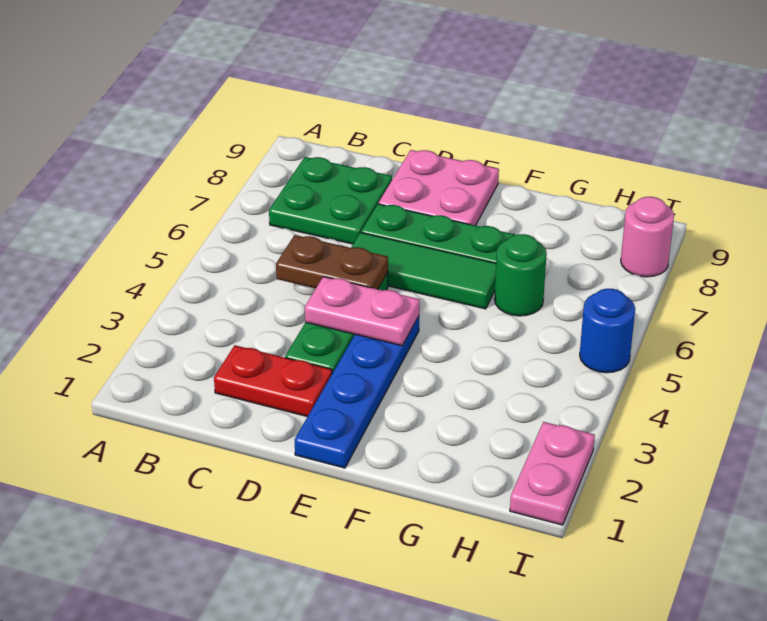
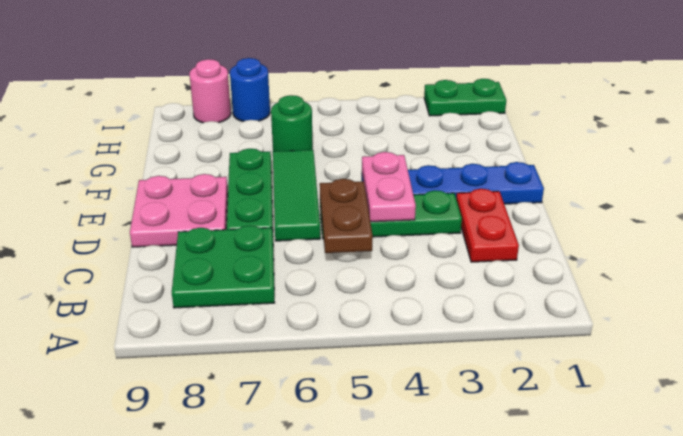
pink plate I1:I2 level 1 -> green plate I1:I2 level 1
blue round brick I5 level 1 -> blue round brick I7 level 1

